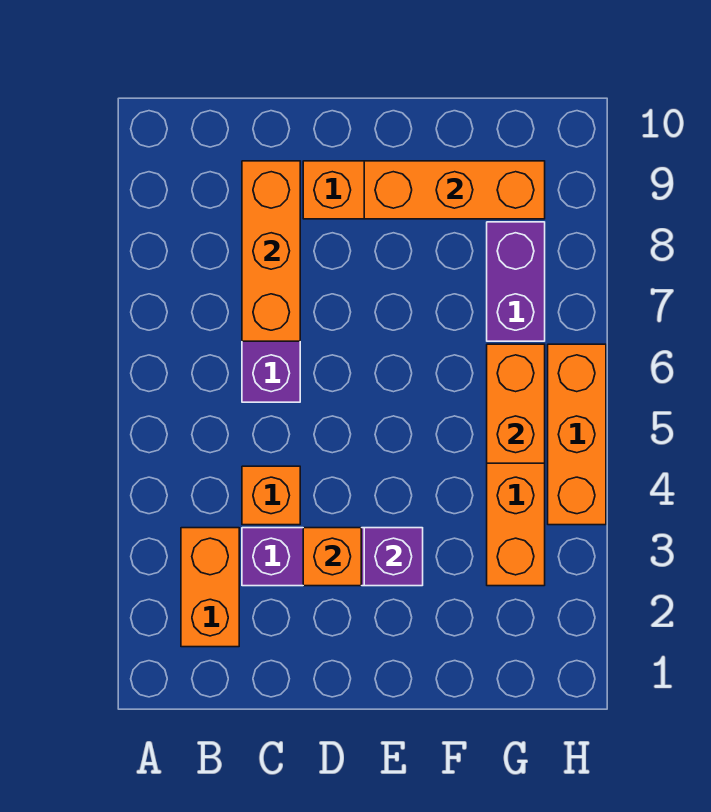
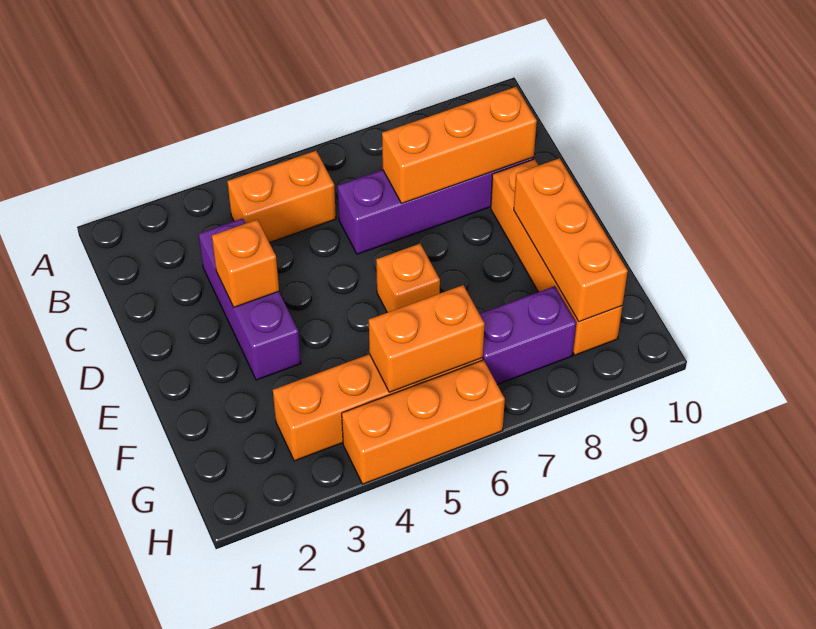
orange brick B2:B3 level 1 -> orange brick B4:B5 level 1
orange brick C4 level 1 -> orange brick E6 level 1
purple brick E3 level 2 -> none

